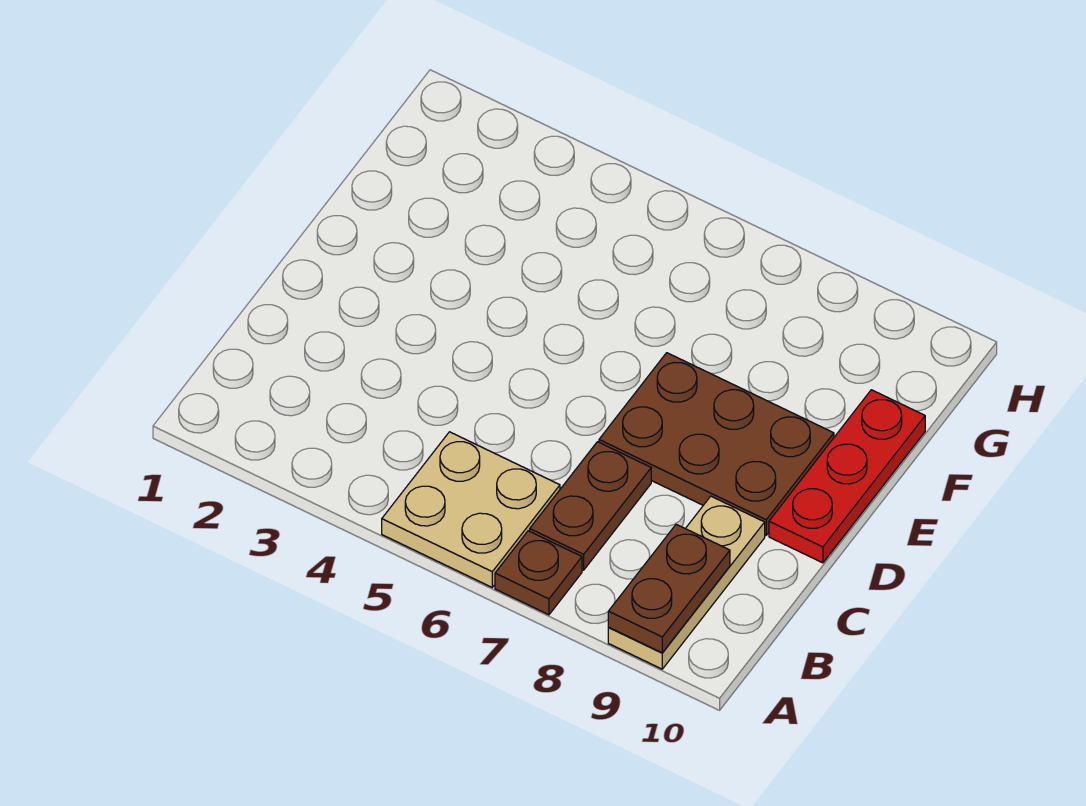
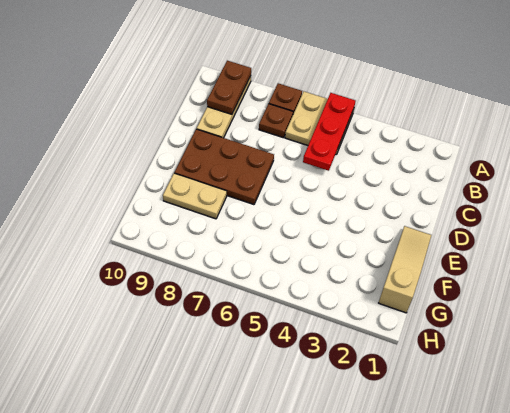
brown plate B7:C7 level 1 -> brown plate B7 level 1
red plate D10:F10 level 1 -> red plate A5:C5 level 2
none -> tan slope E1:G1 level 1 top G
none -> tan plate F8:F9 level 1

